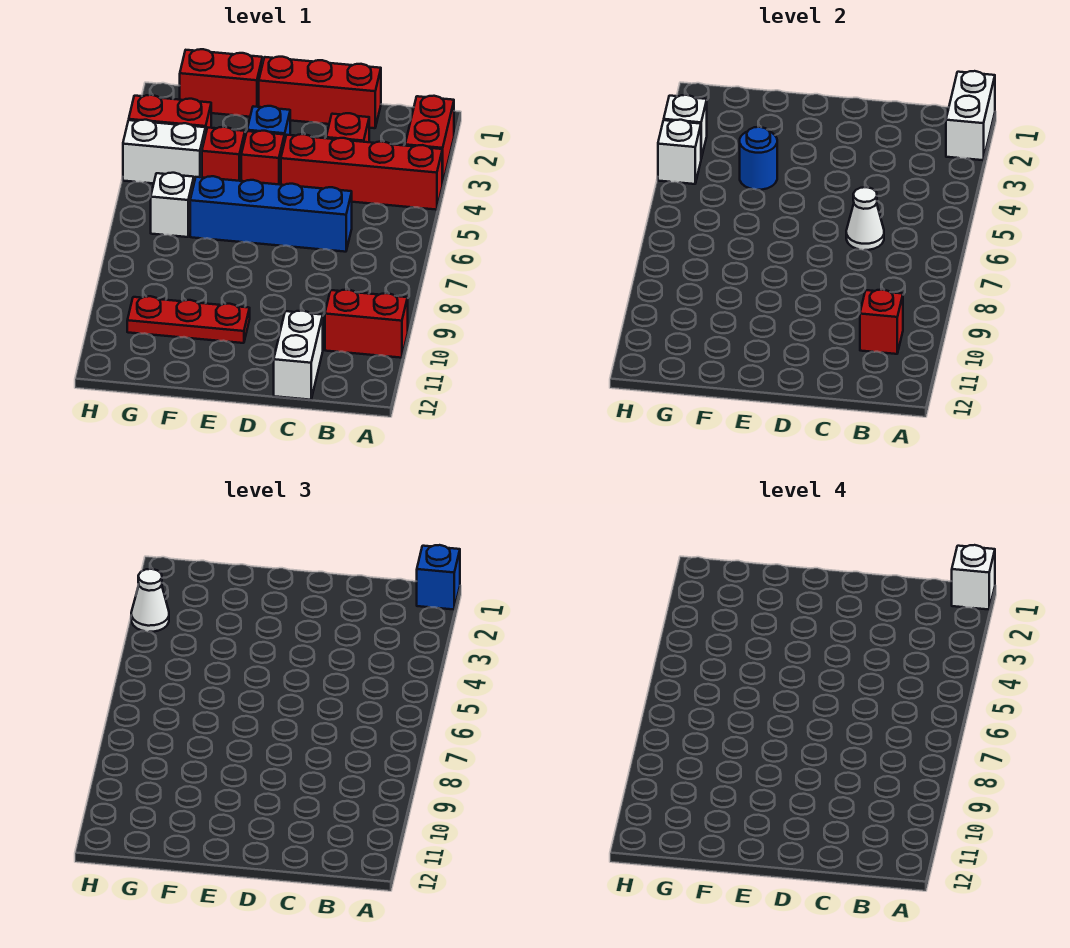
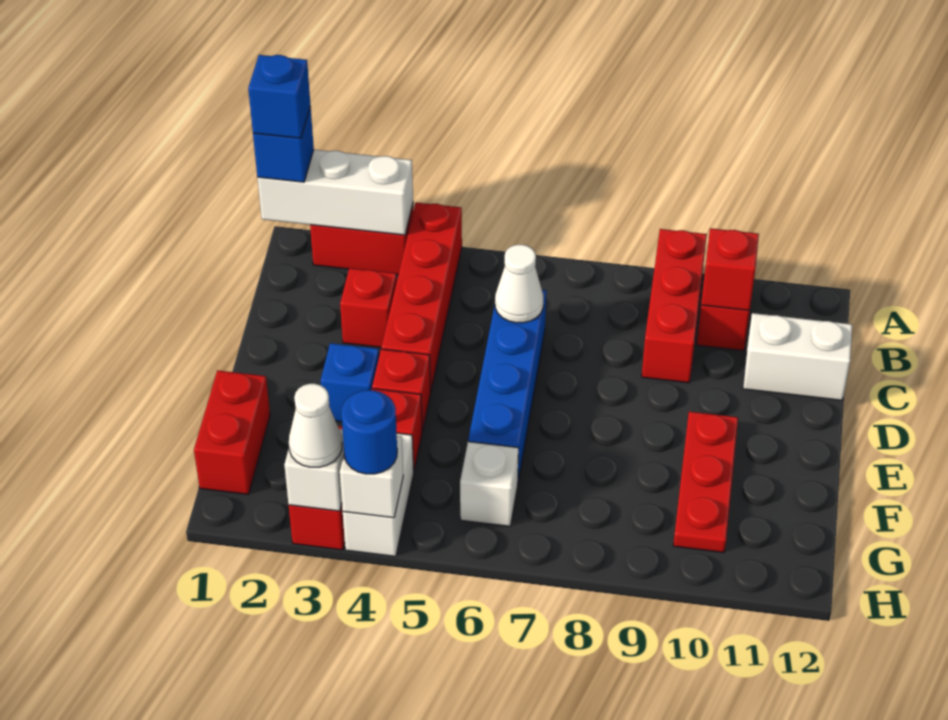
white brick A1:A2 level 2 -> white brick A1:A3 level 2
white brick A1 level 4 -> blue brick A1 level 4
red brick C1:E1 level 1 -> red brick A9:C9 level 1
blue round brick F4 level 2 -> blue round brick H4 level 3

